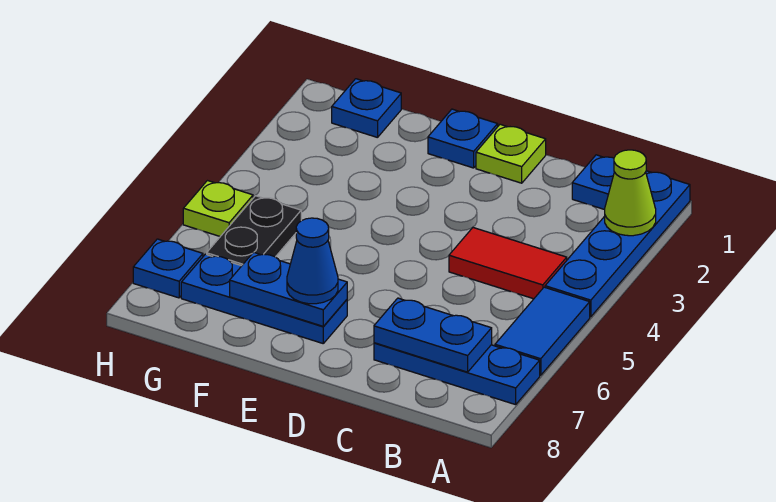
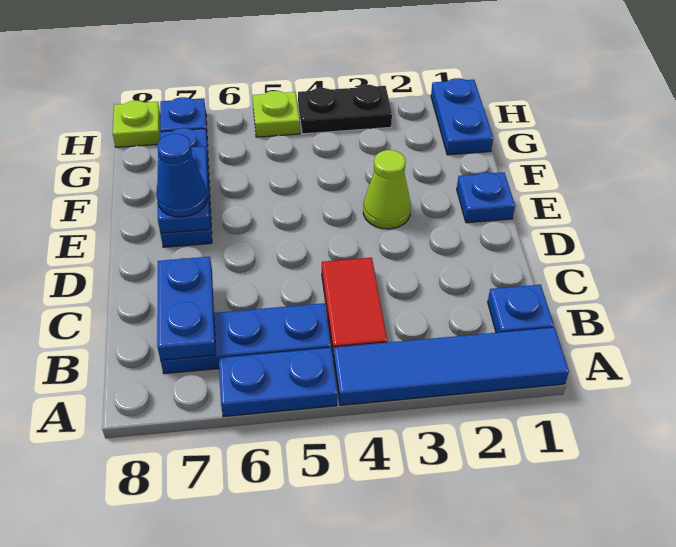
blue plate A1:A4 level 1 -> blue tile A1:A4 level 1
lime cone A2 level 2 -> lime cone E3 level 1
blue tile A5:A6 level 1 -> blue plate A5:A6 level 1
blue plate A7:C7 level 1 -> blue plate B5:B7 level 1
lime plate D1 level 1 -> lime plate H8 level 1
blue plate G1 level 1 -> blue plate G1:H1 level 1
black plate G5:G6 level 1 -> black plate H3:H4 level 1

